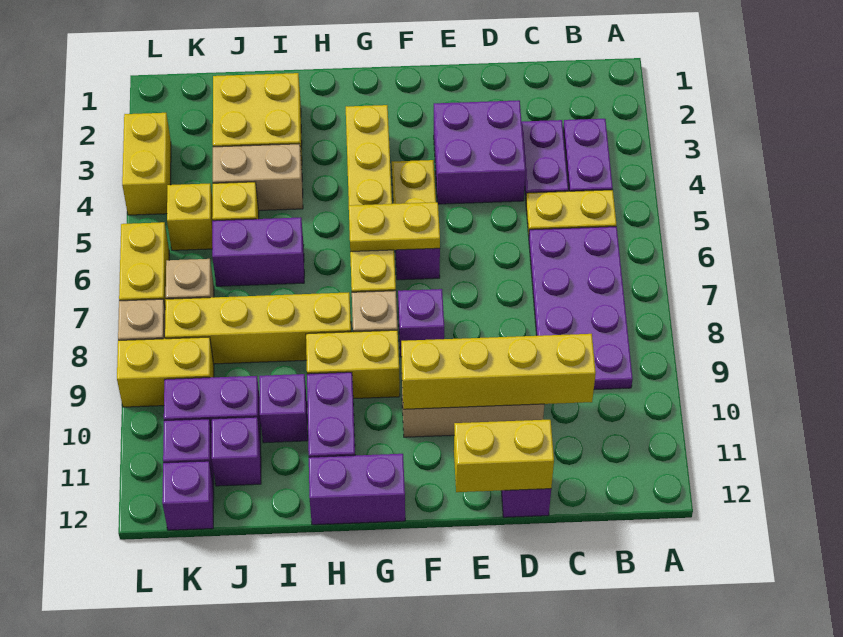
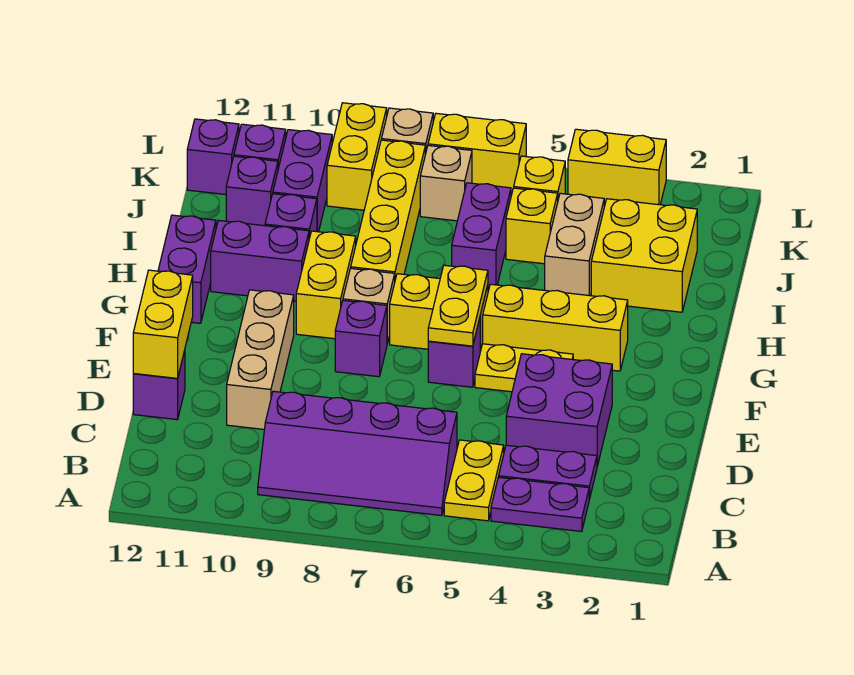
purple plate B6:C9 level 1 -> purple slope B6:C9 level 1 top C
yellow brick C10:F10 level 2 -> none

